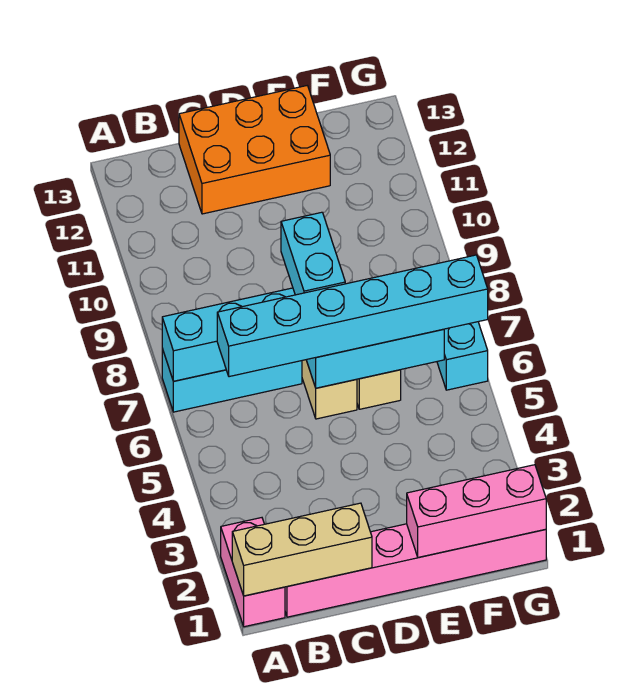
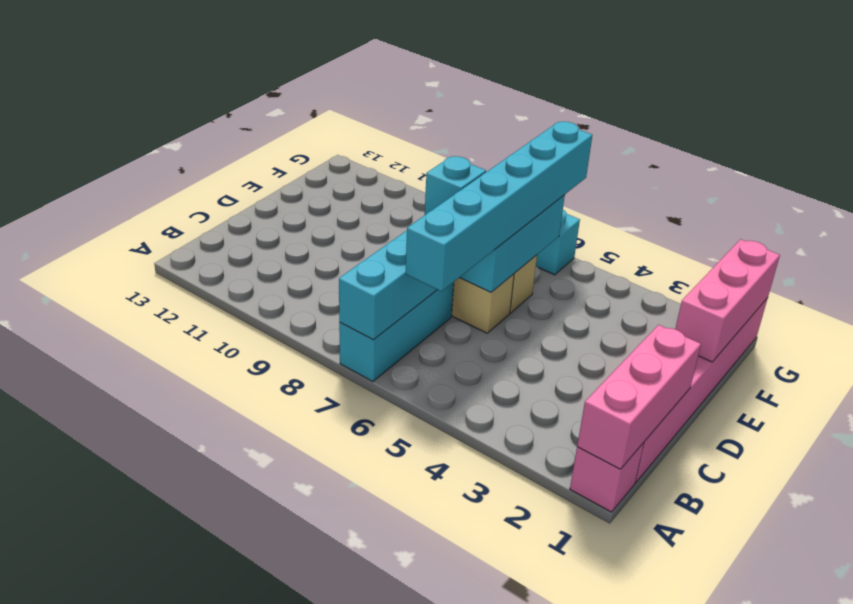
pink brick A1:A2 level 1 -> pink brick A1 level 1
tan brick A1:C1 level 2 -> pink brick A1:C1 level 2
orange brick C12:E13 level 1 -> none
cyan brick D7:D8 level 3 -> cyan brick D7 level 3

